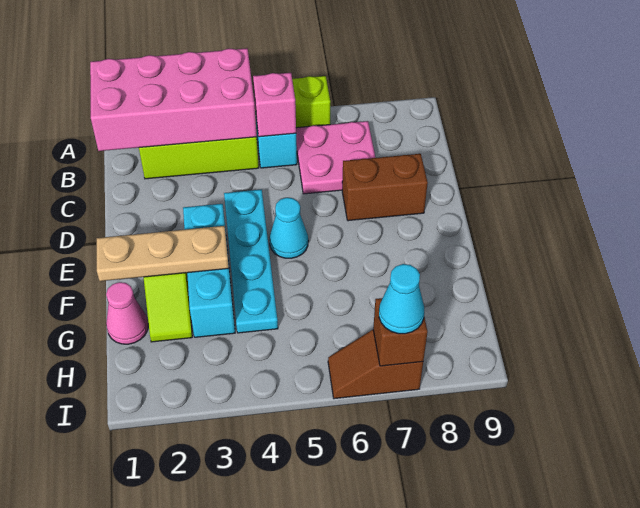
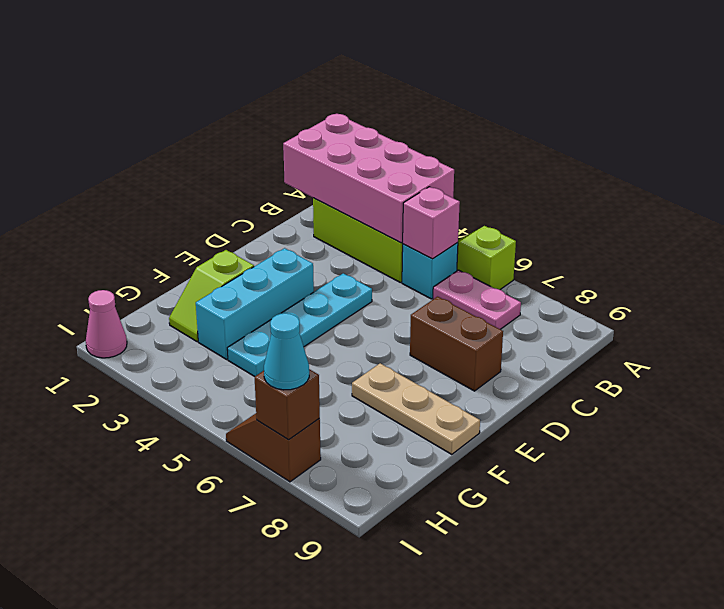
pink plate B6:C7 level 1 -> pink plate B6:B7 level 1
cyan cone E5 level 1 -> none
tan plate F1:F3 level 2 -> tan plate F7:F9 level 1
pink cone G1 level 1 -> pink cone I1 level 1

